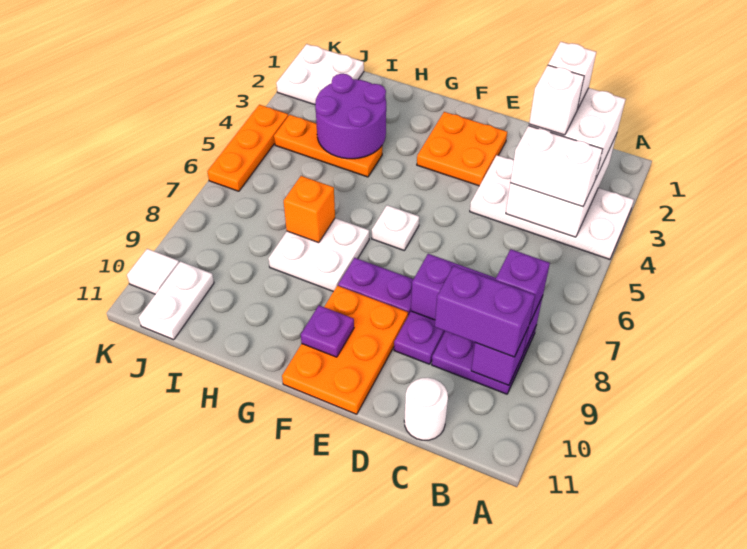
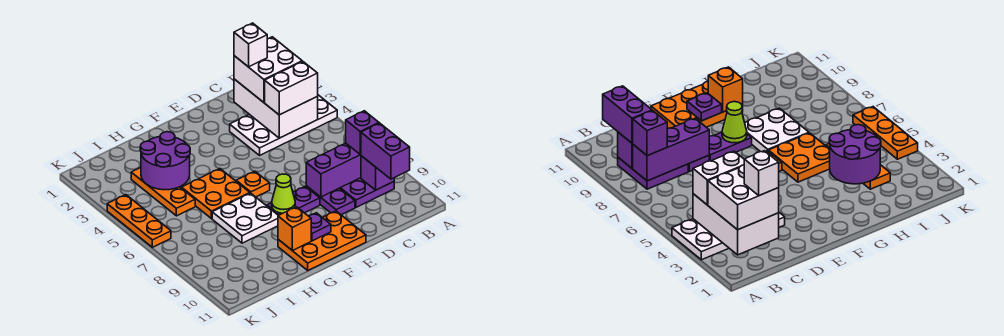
purple brick B9:C9 level 3 -> purple brick B9:B10 level 3
white brick C3 level 4 -> none
white round brick C11 level 1 -> none
orange plate E2:F3 level 1 -> orange plate G5:H6 level 1
orange plate E9:F11 level 1 -> orange plate E10:G11 level 1
white plate F6 level 1 -> orange plate F6 level 1
none -> lime cone F8 level 2
orange plate H4:J4 level 1 -> orange plate I3:I5 level 1
orange brick H7 level 2 -> orange brick G10 level 2
white plate J1:K2 level 1 -> none
white plate J10:J11 level 1 -> none
white tile K10 level 1 -> none

